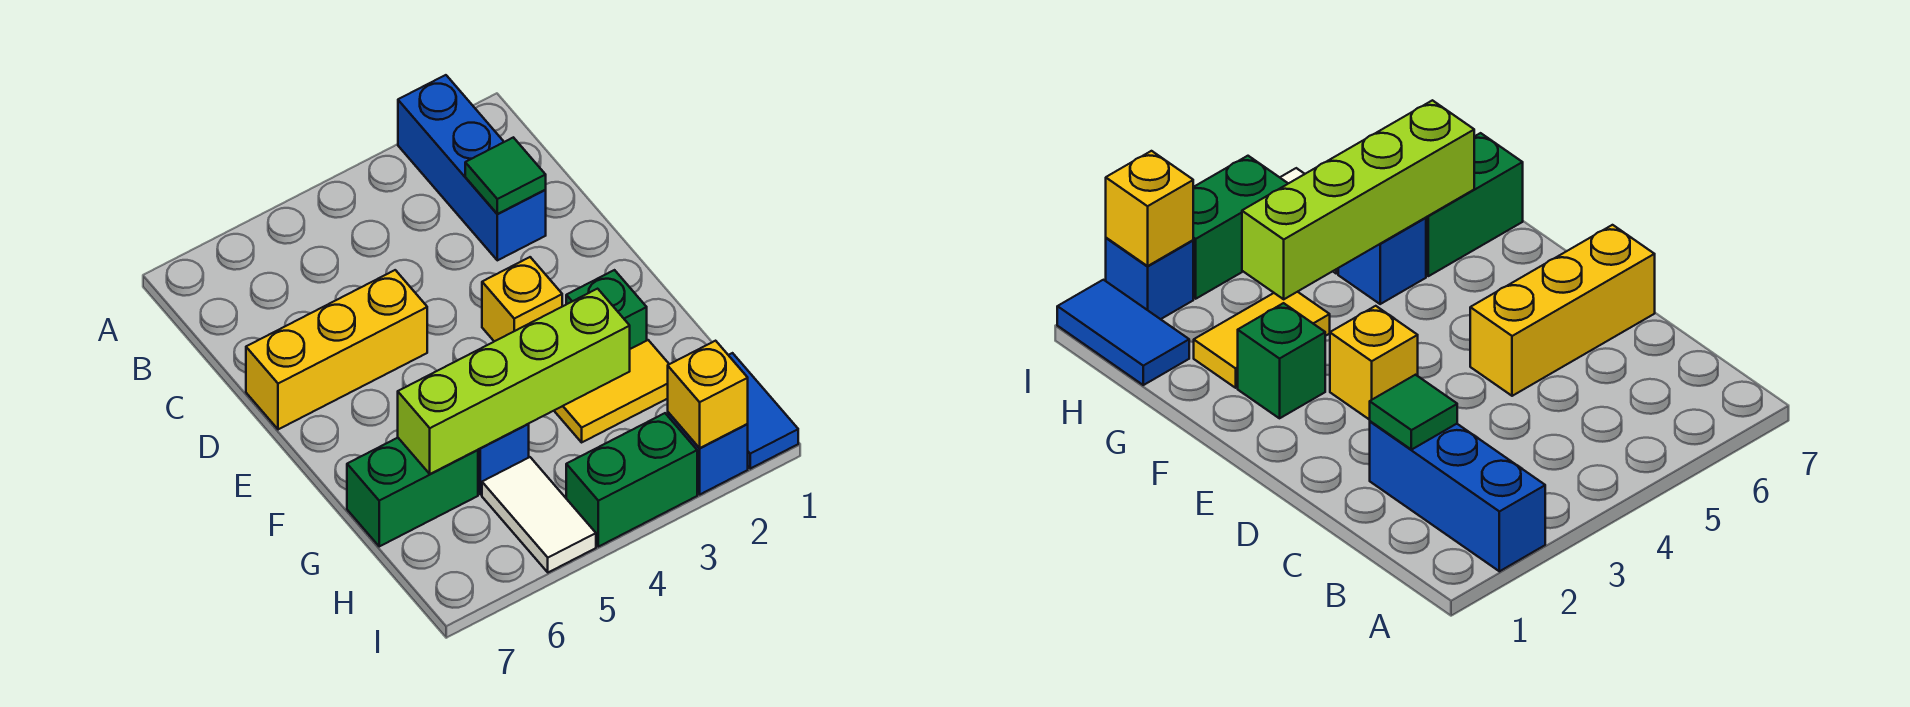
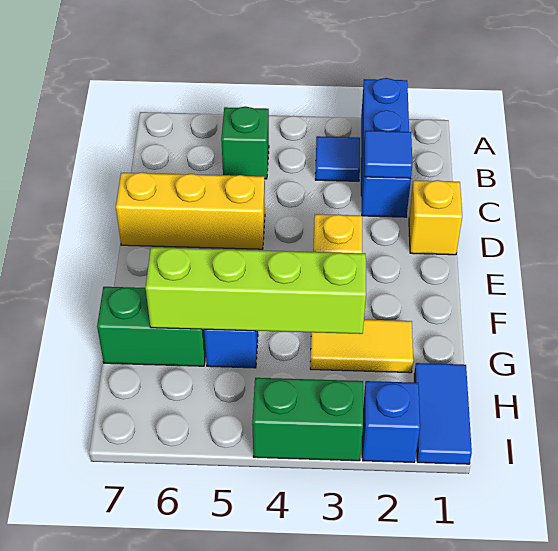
none -> blue tile B3 level 1
green tile C2 level 2 -> blue tile C2 level 2
green brick F2 level 1 -> green brick B5 level 1
white tile H5:I5 level 1 -> none
yellow brick I2 level 2 -> yellow brick D1 level 1

